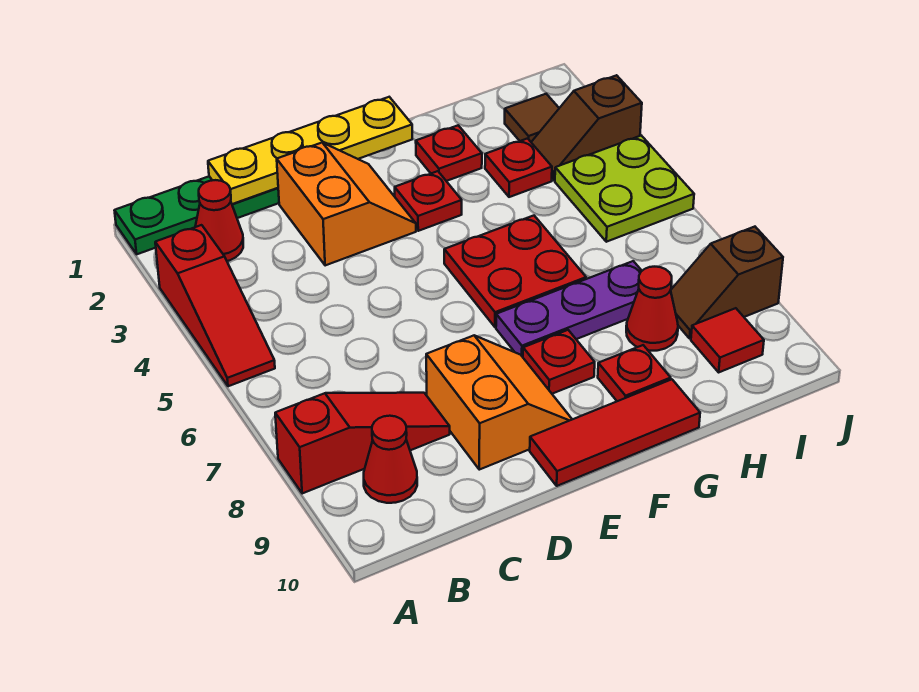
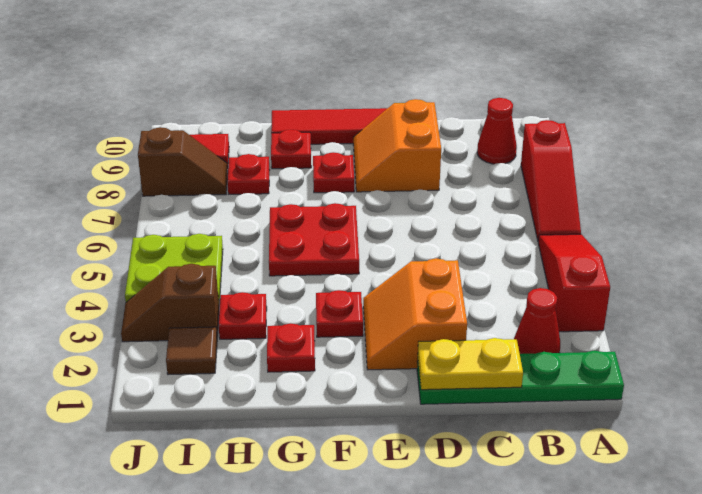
red slope A8:C8 level 1 top A -> red slope A6:A8 level 1 top 8
yellow plate C1:F1 level 2 -> yellow plate C1:D1 level 2
purple plate F7:H7 level 1 -> none
red cone H8 level 1 -> red plate H8 level 1
brown slope I3:J3 level 1 top J -> brown slope I3:J3 level 1 top I

